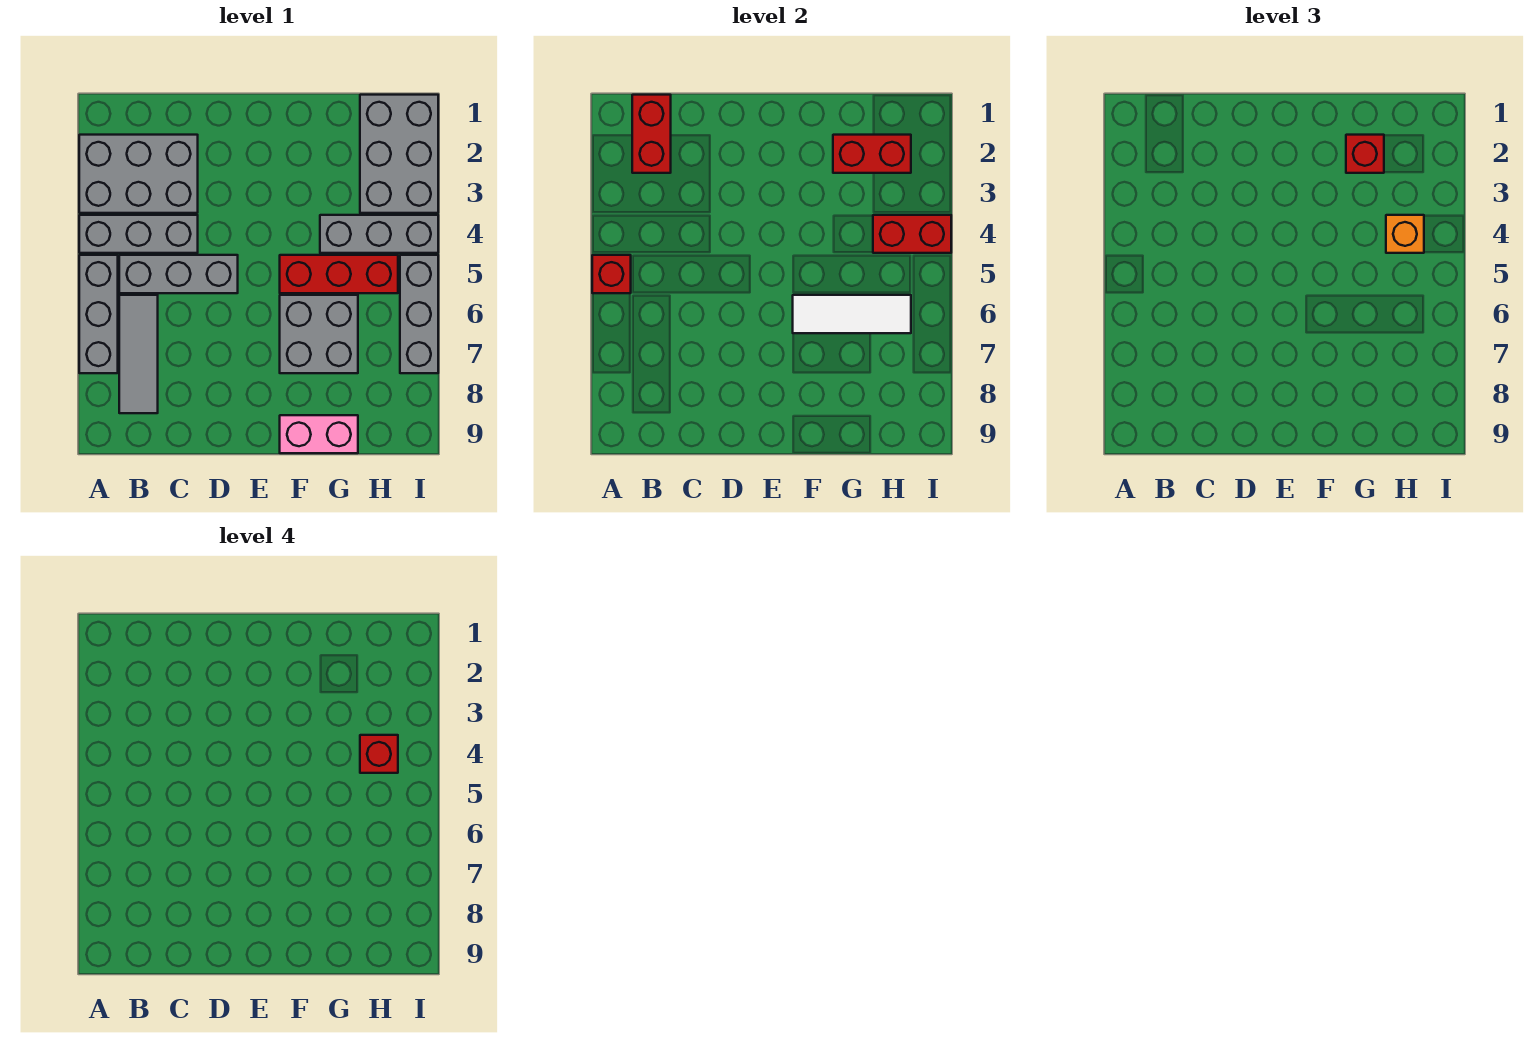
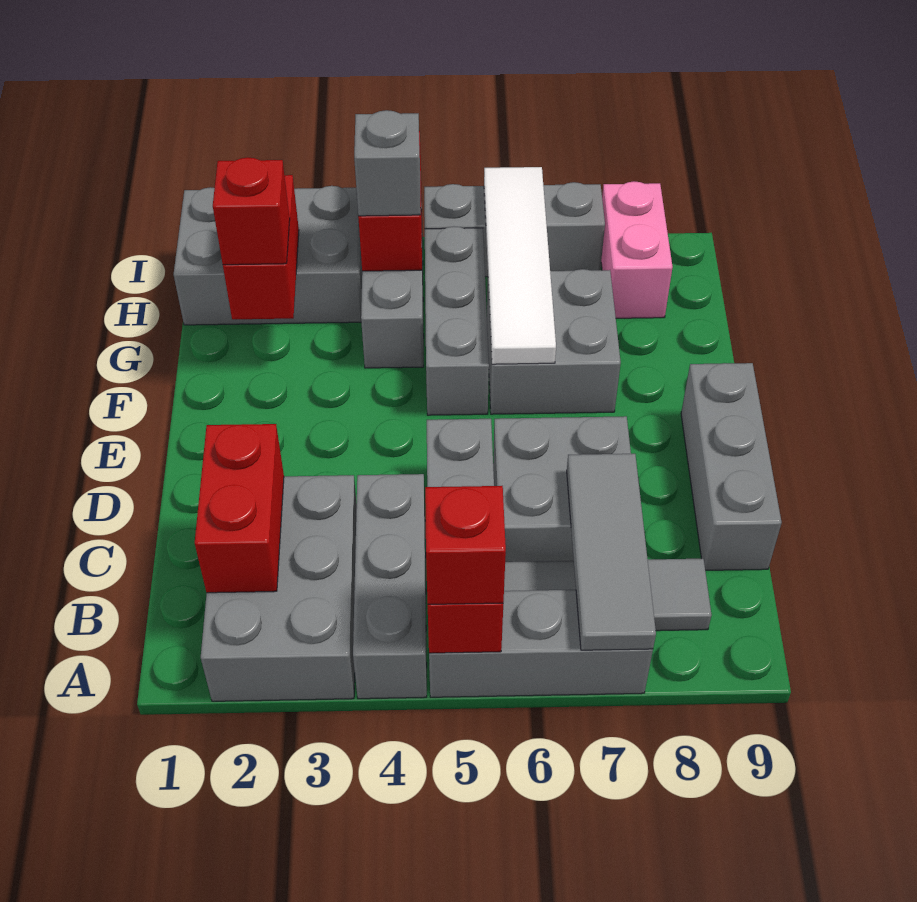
none -> grey tile A7:C7 level 2
red brick B1:B2 level 2 -> red brick B2:C2 level 2
none -> grey brick C6:D7 level 1
none -> grey brick C9:E9 level 1
red brick F5:H5 level 1 -> grey brick F5:H5 level 1
white tile F6:H6 level 2 -> white tile F6:I6 level 2
pink brick F9:G9 level 1 -> pink brick H8:I8 level 1
orange brick H4 level 3 -> grey brick H4 level 3
red brick H4 level 4 -> red brick A5 level 3

